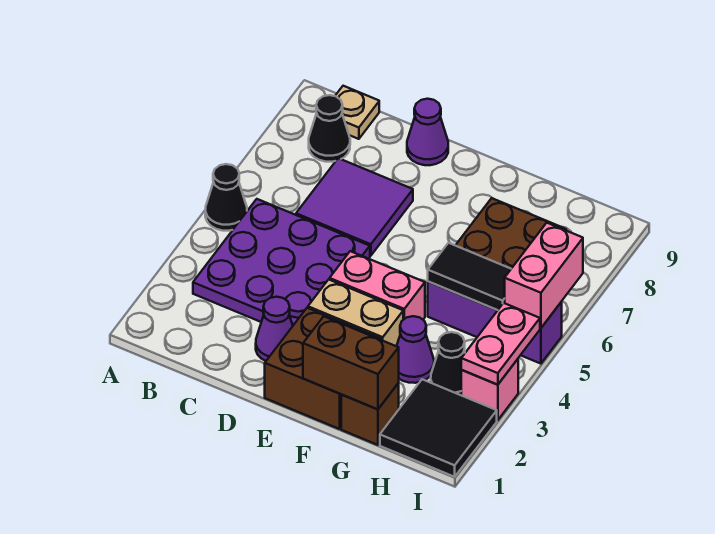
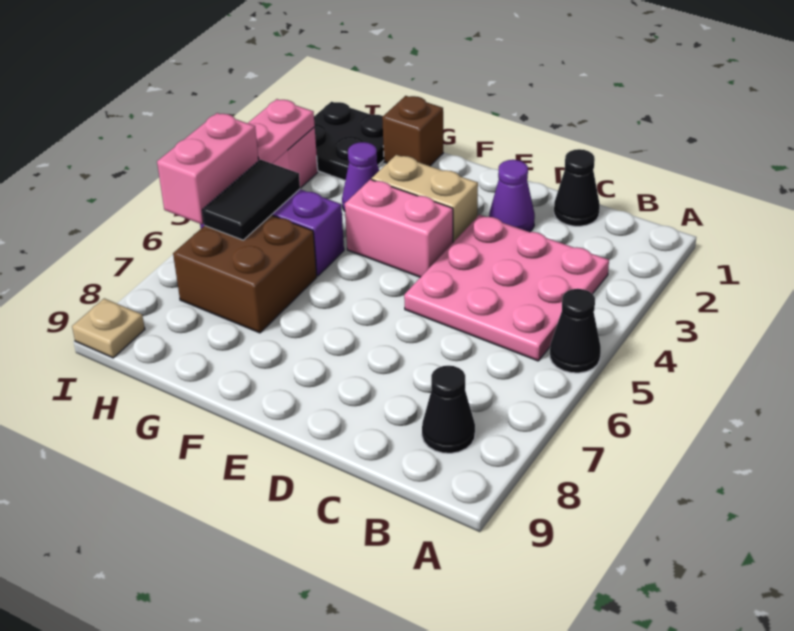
purple plate B3:D5 level 1 -> pink plate B3:D5 level 1
tan plate B9 level 1 -> tan plate I9 level 1
purple tile C6:D7 level 1 -> none
purple cone D9 level 1 -> none
brown brick E1:F2 level 1 -> none
brown brick F1:G1 level 2 -> none
black tile G5:H5 level 2 -> black tile H5:H6 level 2
black tile H1:I2 level 1 -> black plate H1:I2 level 1
black cone H3 level 1 -> black cone C1 level 1

